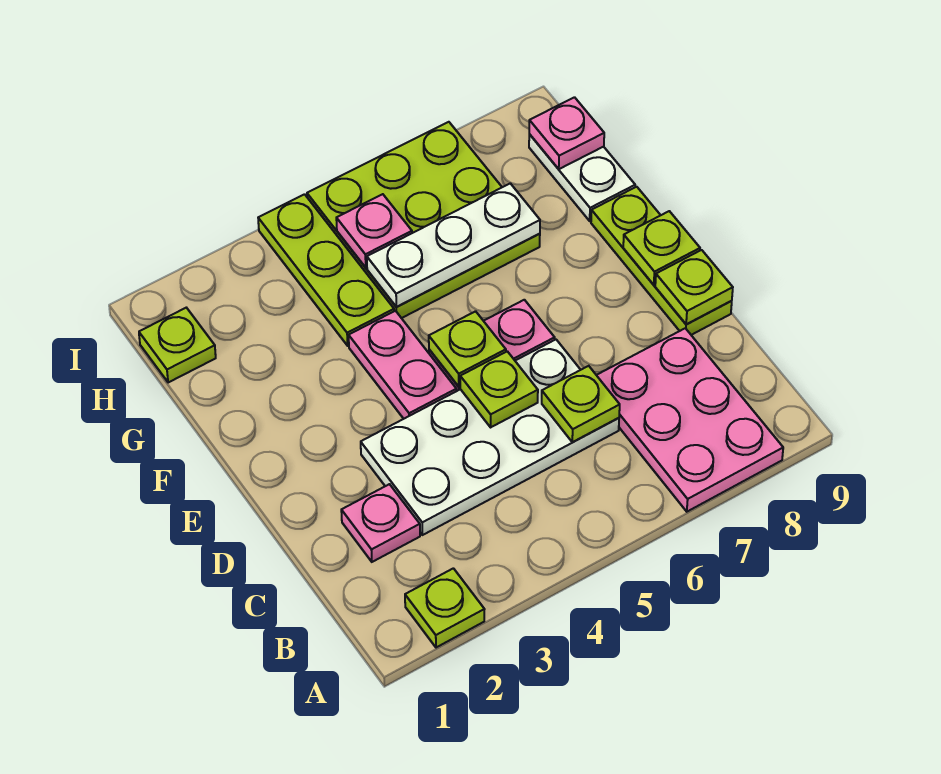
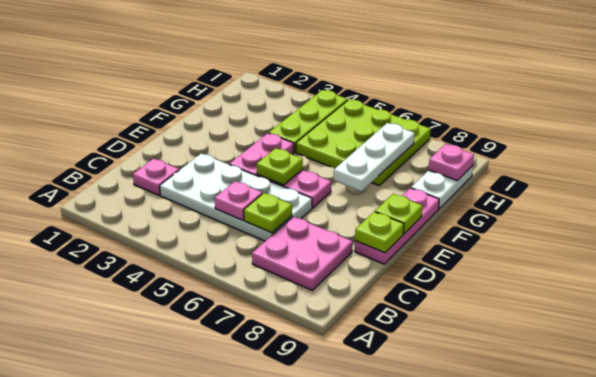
lime plate A2 level 1 -> none
pink plate A7:C8 level 1 -> pink plate B7:C8 level 1
lime plate D5 level 2 -> none
lime plate D9:F9 level 1 -> pink plate D9:F9 level 1
white plate G5:G7 level 2 -> white plate F7:H7 level 2
lime plate H1 level 1 -> none
pink plate H5 level 2 -> pink plate C5 level 2

